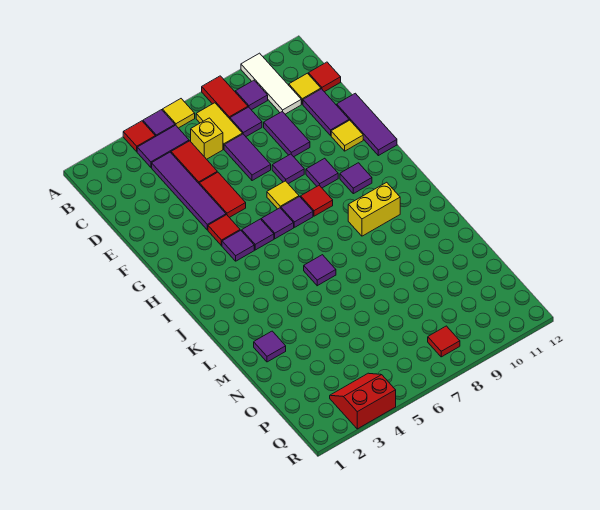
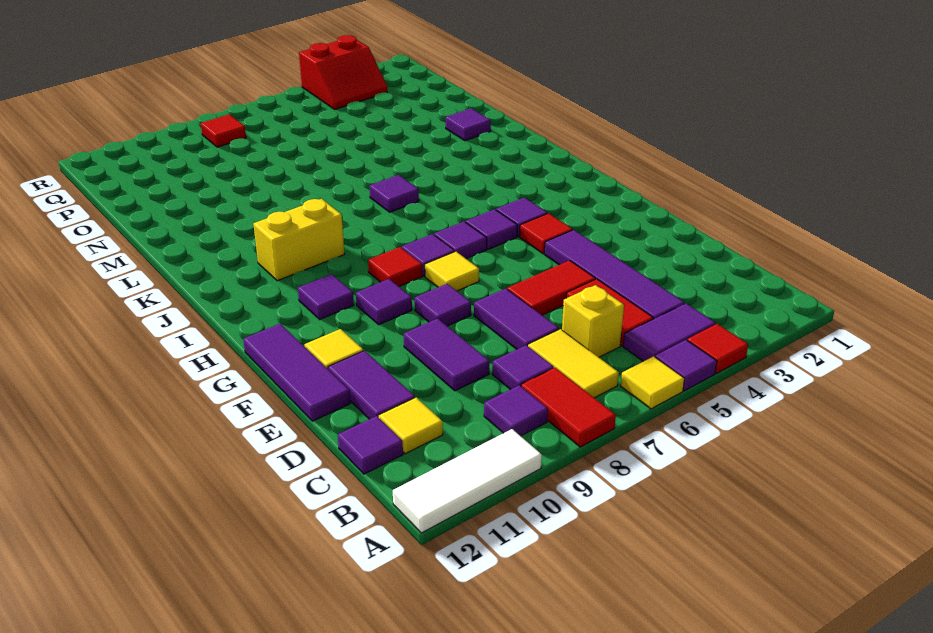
white tile A10:C10 level 1 -> white tile A10:A12 level 1
red tile C12 level 1 -> purple tile C12 level 1
red tile E5:F5 level 1 -> red tile E5:E6 level 1

